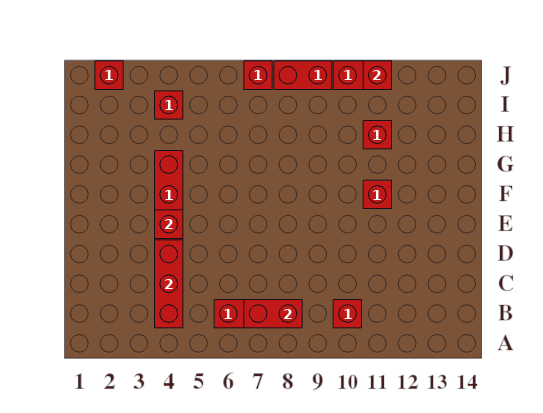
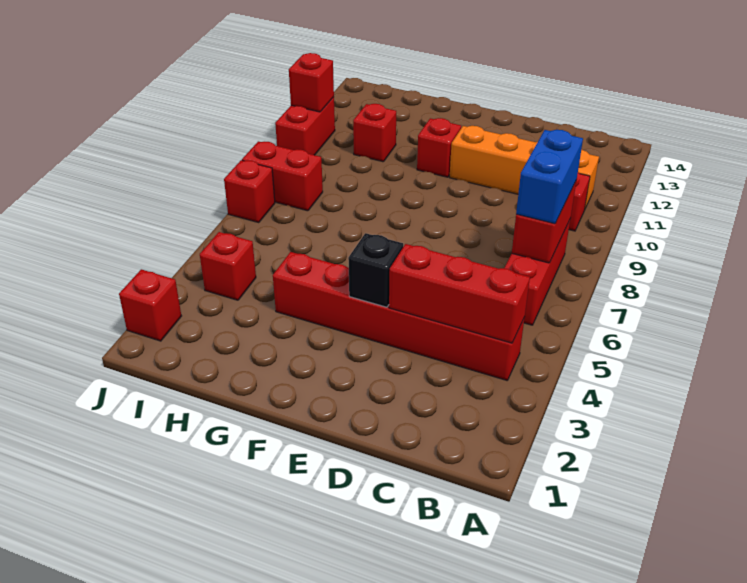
none -> blue brick B7:B8 level 3
none -> orange brick B11:E11 level 1
red brick E4 level 2 -> black brick E4 level 2
red brick J8:J9 level 1 -> red brick I8:J8 level 1

